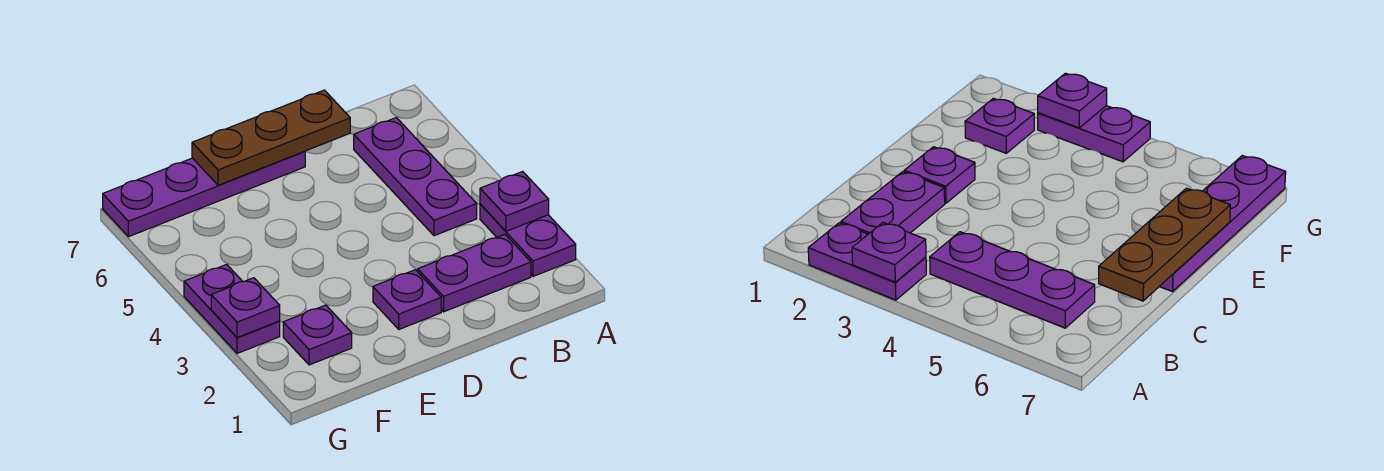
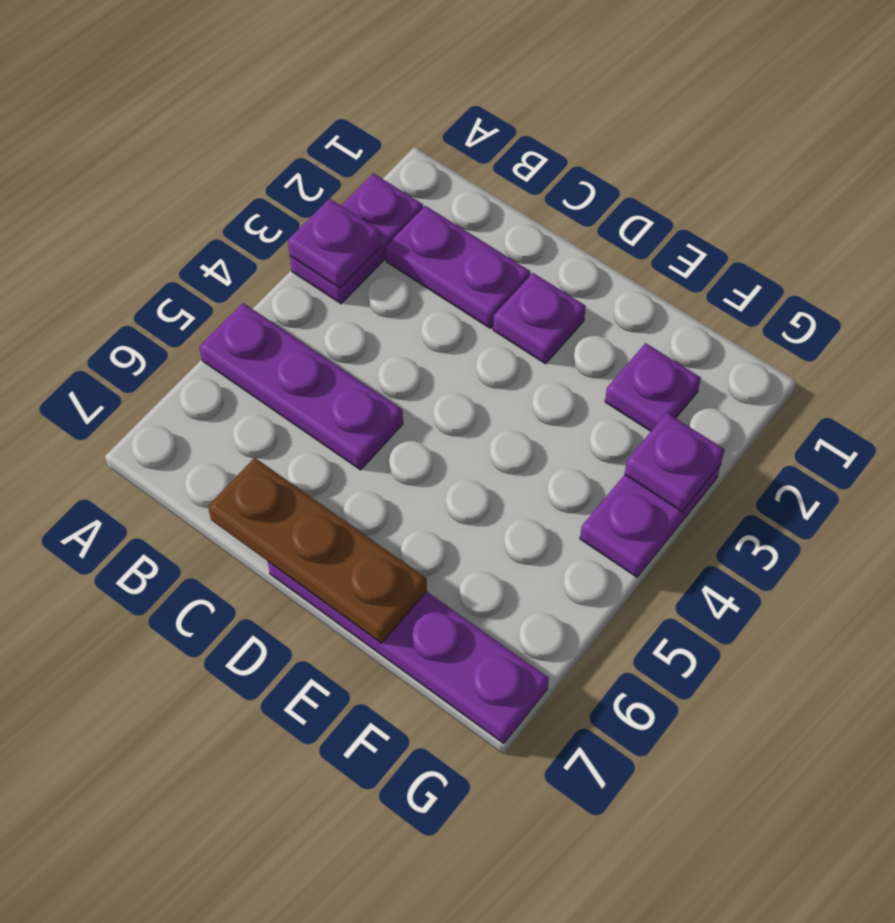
purple plate B4:B6 level 1 -> purple plate A5:C5 level 1

